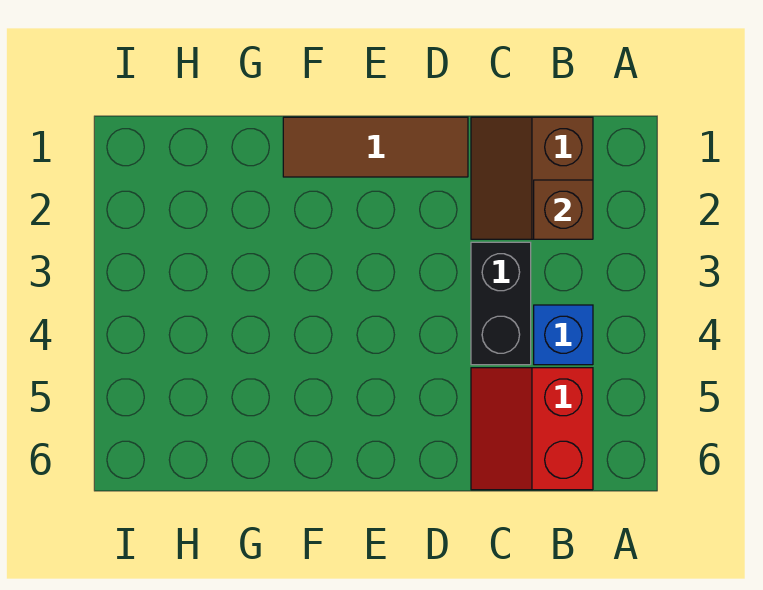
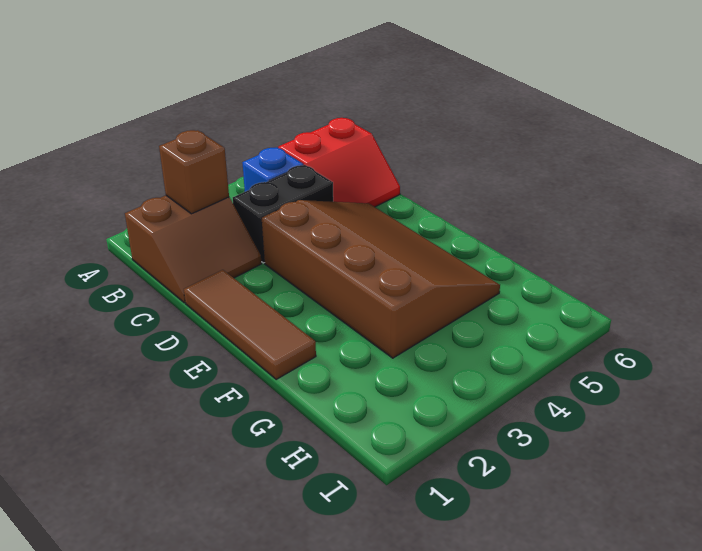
none -> brown slope D3:G5 level 1 top 3

